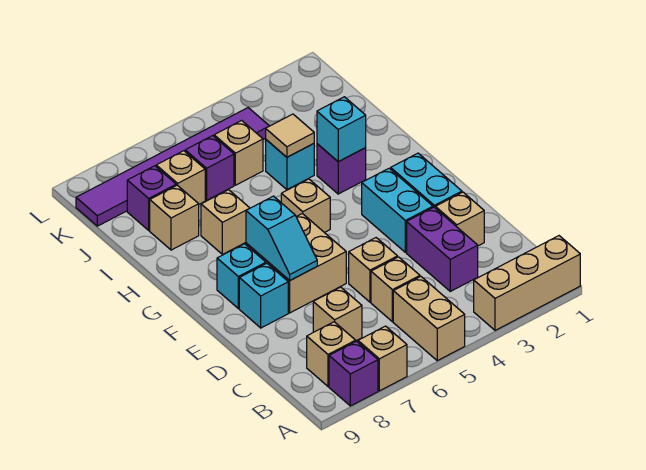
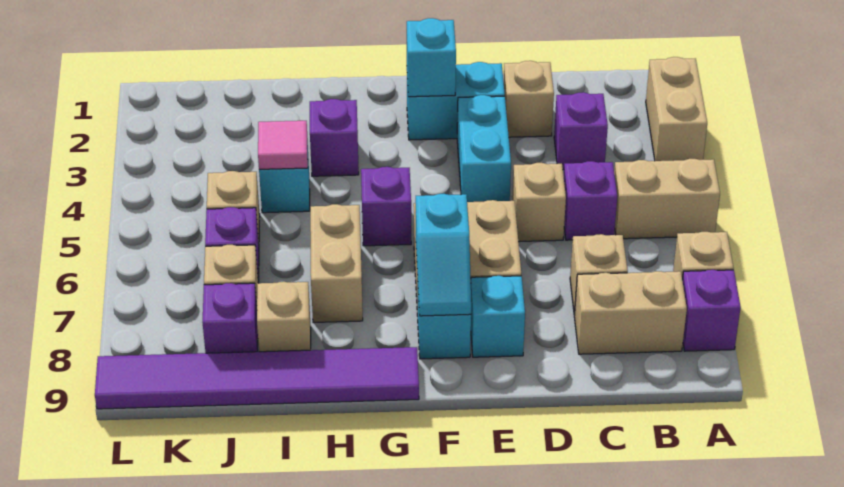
tan brick A1:A3 level 1 -> tan brick A2:A3 level 1
tan brick B8 level 1 -> tan brick B8:C8 level 1
purple brick C3:D3 level 1 -> purple brick C3 level 1
tan brick C5 level 1 -> purple brick C5 level 1
cyan brick E3:F3 level 1 -> cyan brick E3:E4 level 1
cyan slope E7:F7 level 2 top F -> cyan slope F7:F8 level 2 top 7
tan brick G5 level 1 -> purple brick G5 level 1
cyan brick H3 level 2 -> cyan brick F2 level 2
tan brick H7 level 1 -> tan brick H6:H7 level 1
tan tile I4 level 2 -> pink tile I4 level 2
purple tile K4:K9 level 1 -> purple tile G9:L9 level 1

